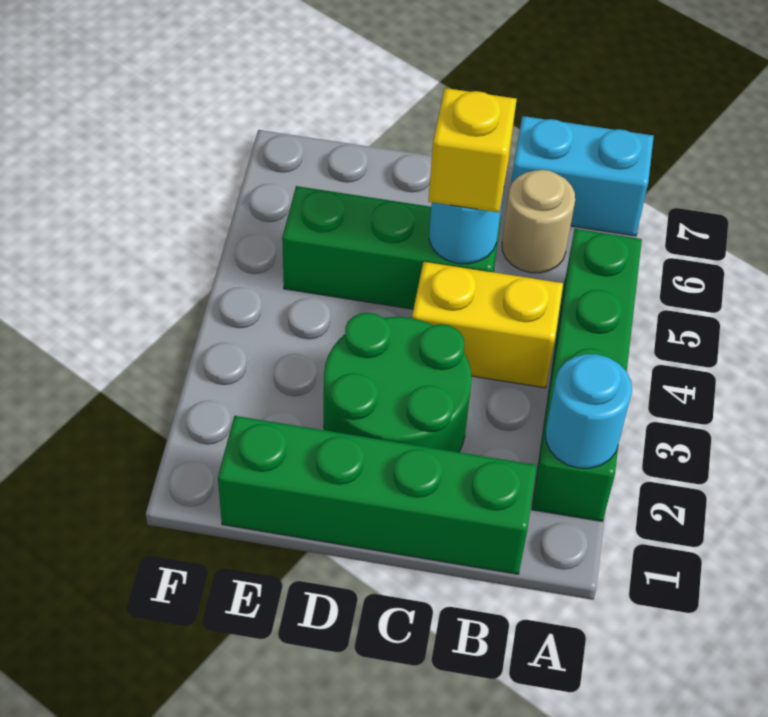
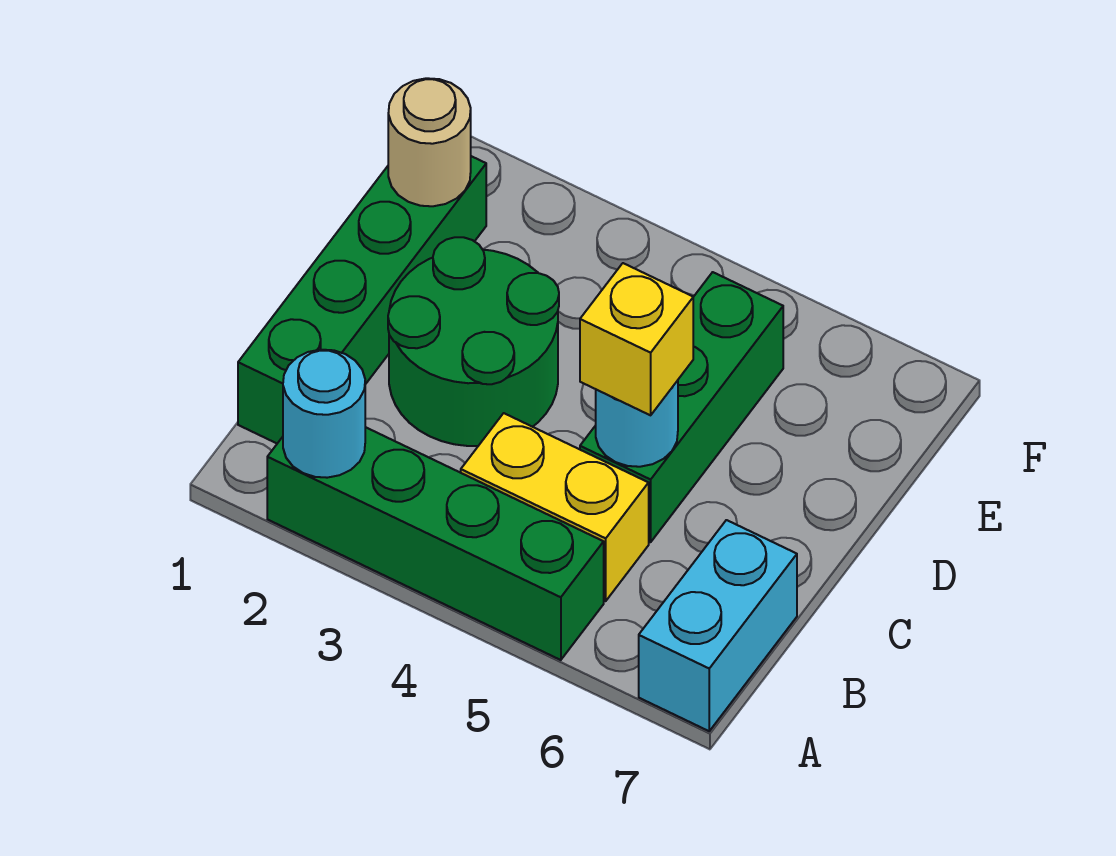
yellow brick B4:C4 level 1 -> yellow brick B4:B5 level 1
tan round brick B6 level 1 -> tan round brick E1 level 2

